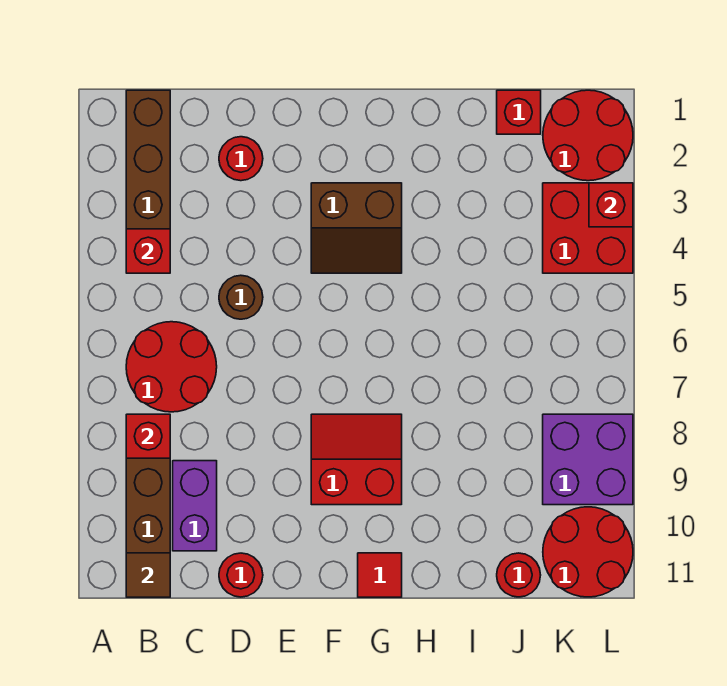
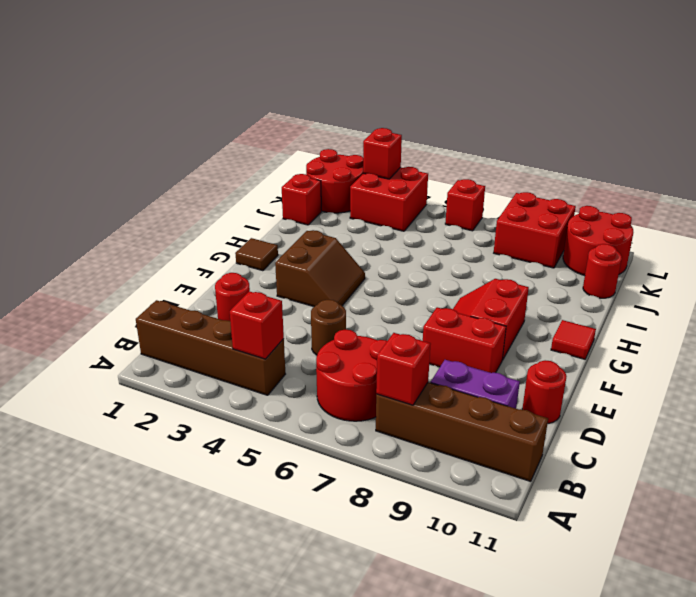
brown tile B11 level 2 -> brown tile G1 level 1
none -> red brick E8:E9 level 1
purple brick K8:L9 level 1 -> red brick K8:L9 level 1
none -> red brick L6 level 1

